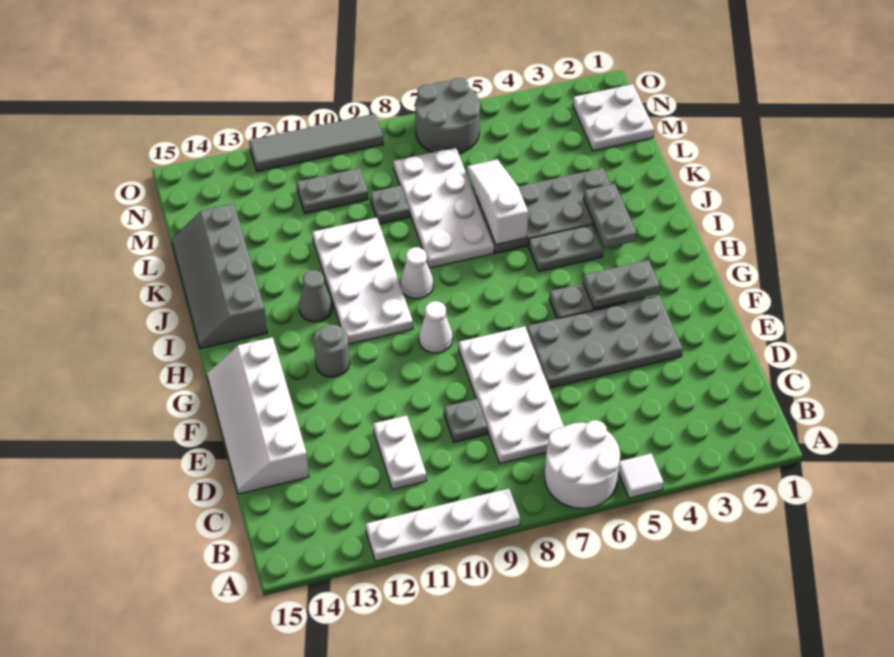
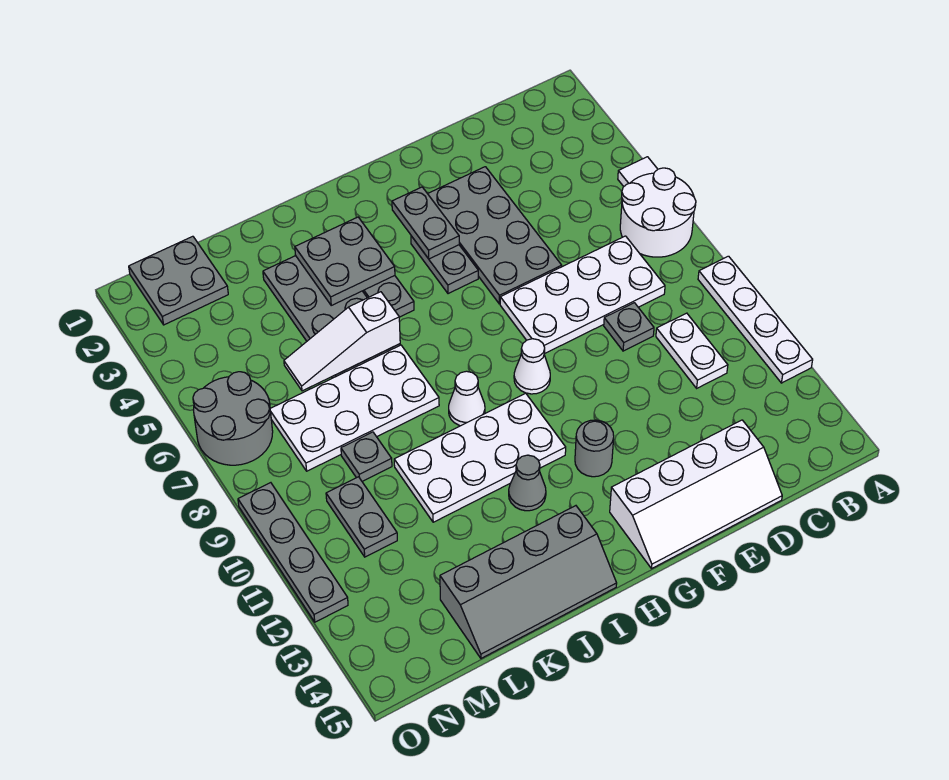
white plate C11:D11 level 1 -> white plate C10:C11 level 1
grey plate I3:J3 level 2 -> grey plate I3:J4 level 2
white plate M1:N2 level 1 -> grey plate M1:N2 level 1
grey tile O9:O12 level 1 -> grey plate O9:O12 level 1

